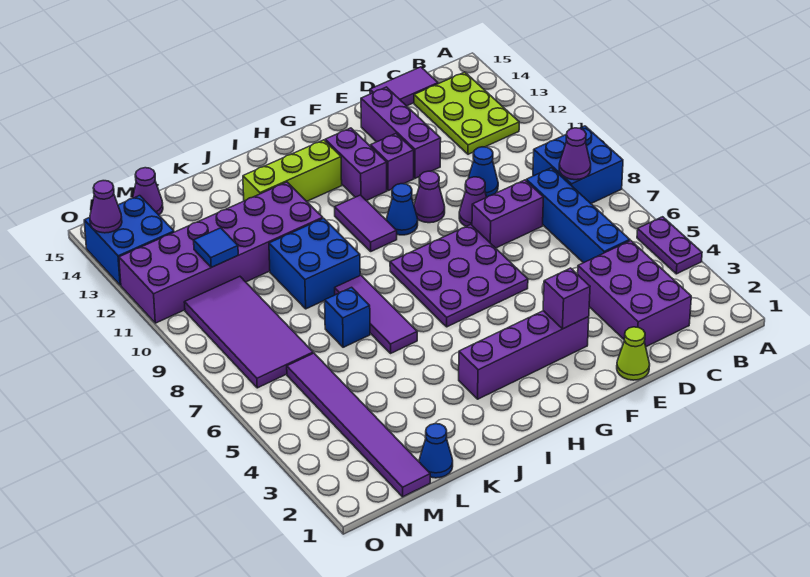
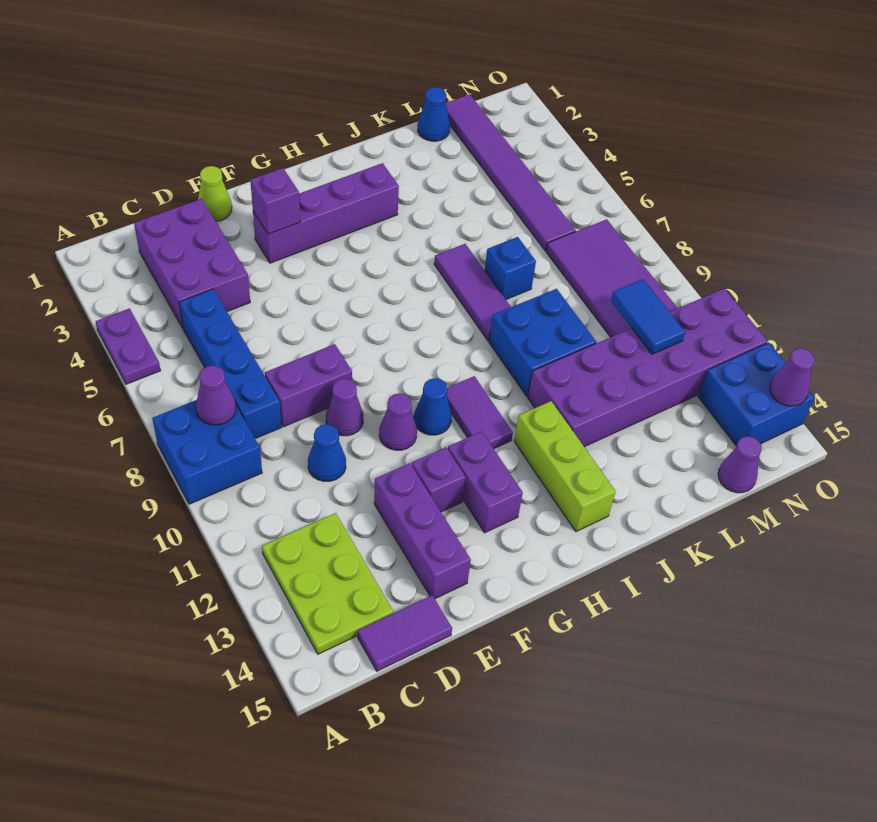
purple plate F6:H8 level 1 -> none
lime brick H13:J13 level 1 -> lime brick I12:I14 level 1
blue tile M11 level 2 -> blue tile M10:M11 level 2

